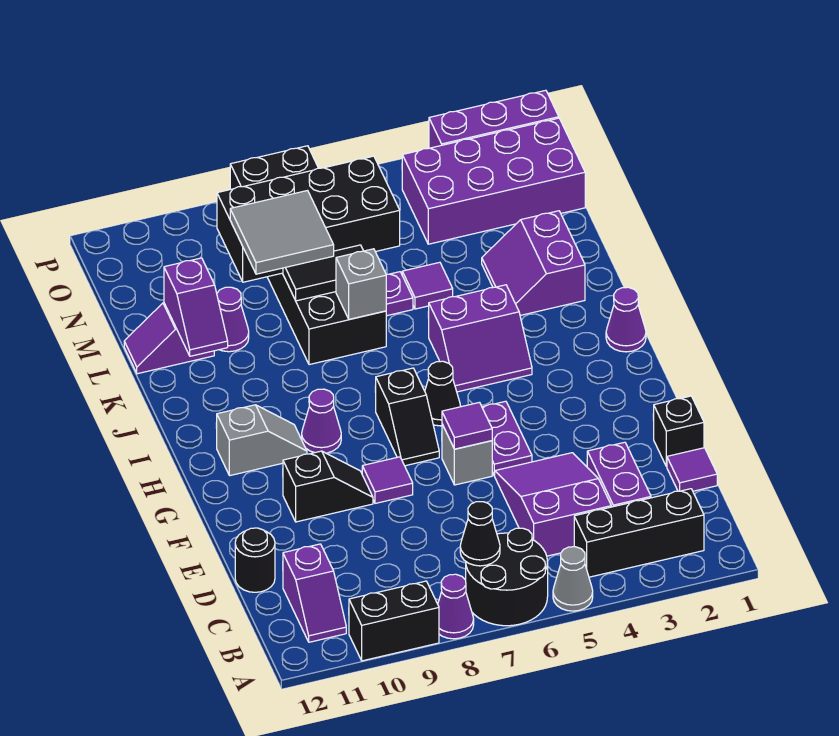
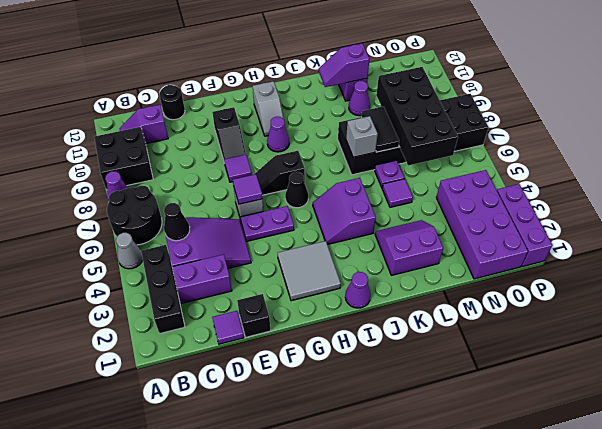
black brick A9:A10 level 1 -> black brick A9:B10 level 1
black cone B7 level 2 -> black cone C5 level 2
grey tile L8:M9 level 3 -> grey tile G2:H3 level 1

